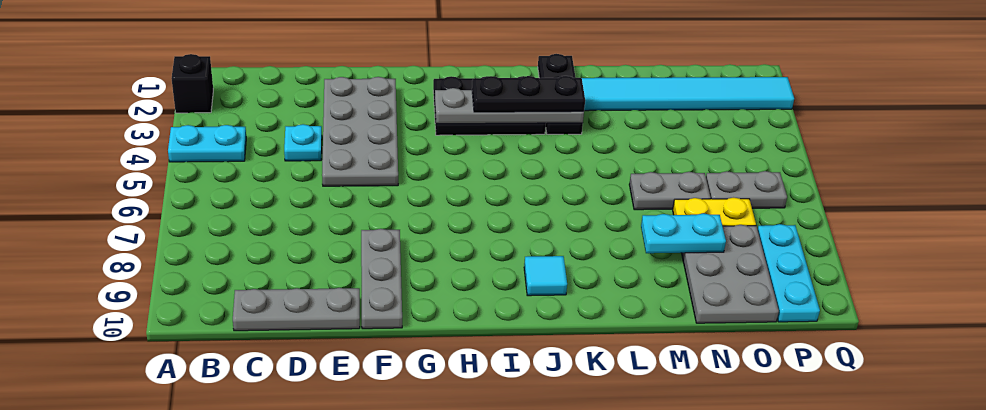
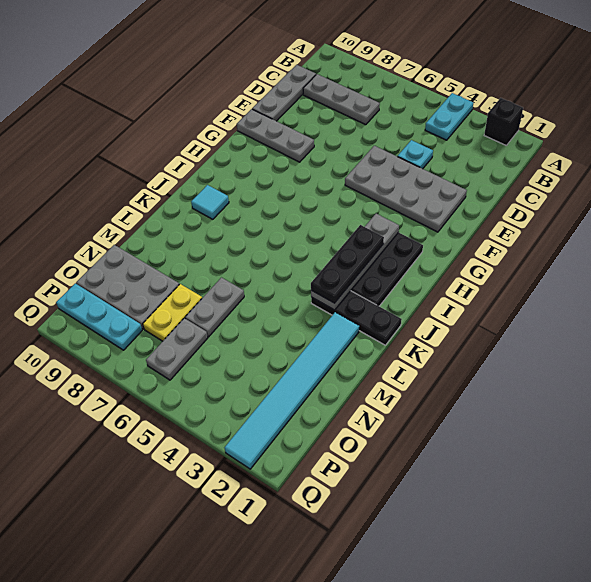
none -> grey plate C7:C9 level 1
cyan plate M8:N8 level 2 -> none

